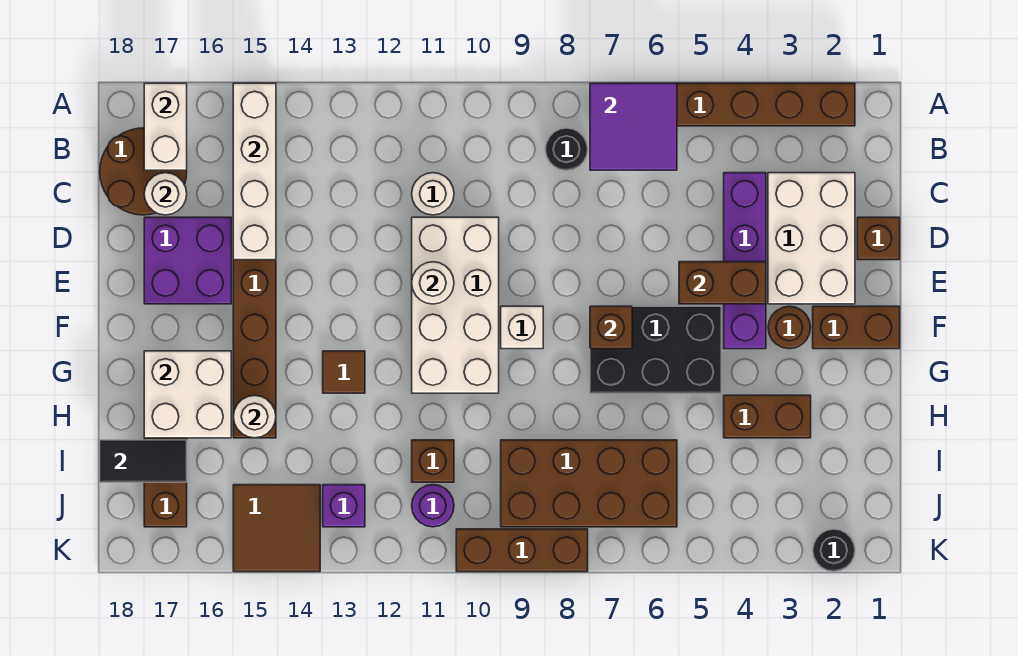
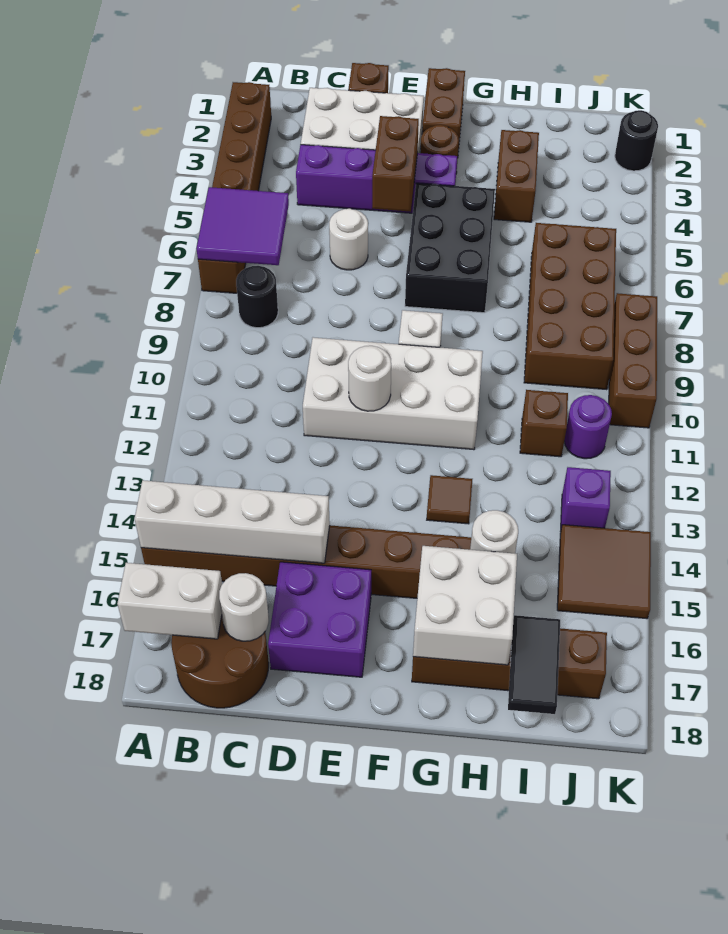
white round brick C11 level 1 -> white round brick D6 level 1
brown brick F7 level 2 -> none

